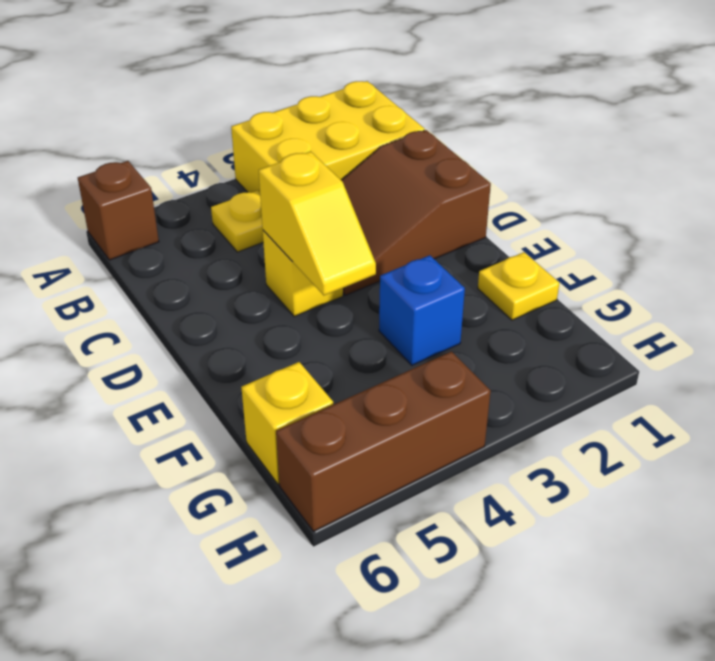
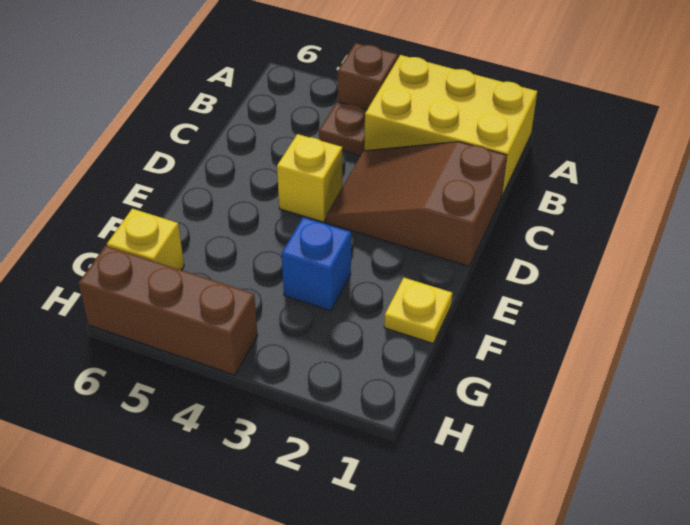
brown brick A6 level 1 -> brown brick A4 level 1
yellow plate B4 level 1 -> brown plate B4 level 1
yellow slope D4:E4 level 2 top D -> none

